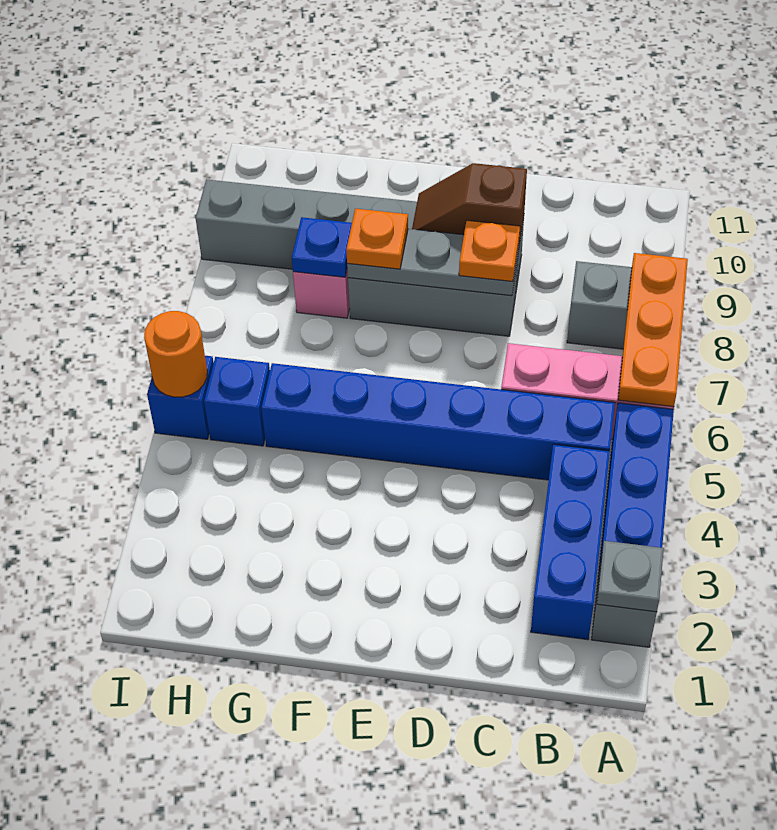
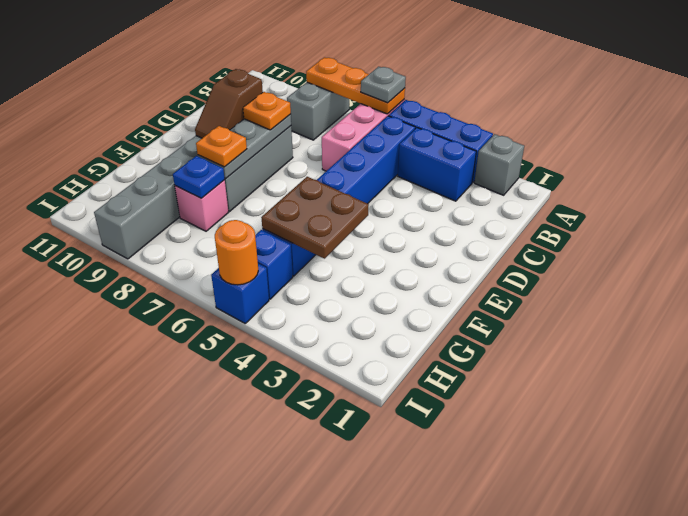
grey plate A2 level 2 -> grey plate A6 level 3
blue brick B2:B4 level 1 -> blue brick B3:B4 level 1
none -> brown plate F4:G5 level 2

